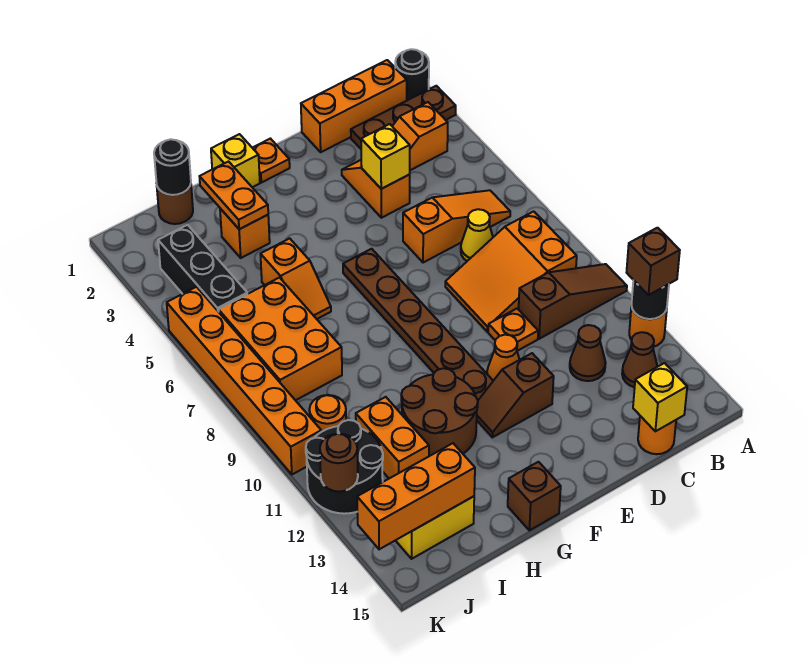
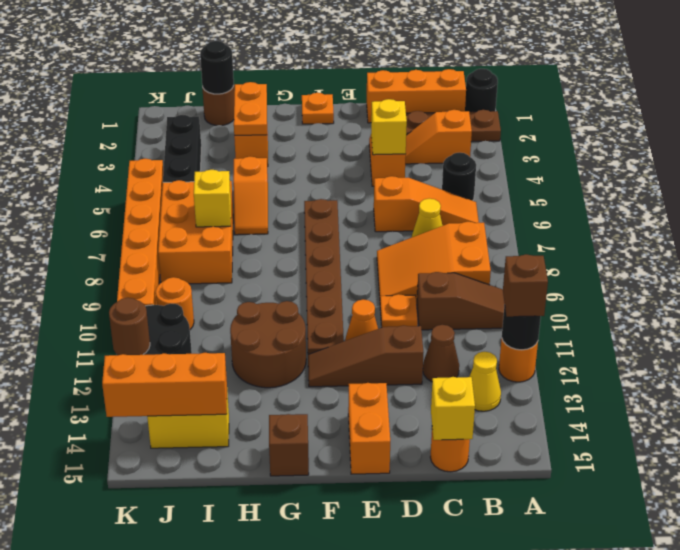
none -> black round brick B5 level 1
brown cone B13 level 1 -> yellow cone B13 level 1
brown slope E12:F12 level 1 top E -> brown slope D12:F12 level 1 top D
yellow brick G1 level 1 -> yellow brick I7 level 2
orange brick I11:I12 level 1 -> orange brick E14:E15 level 1

